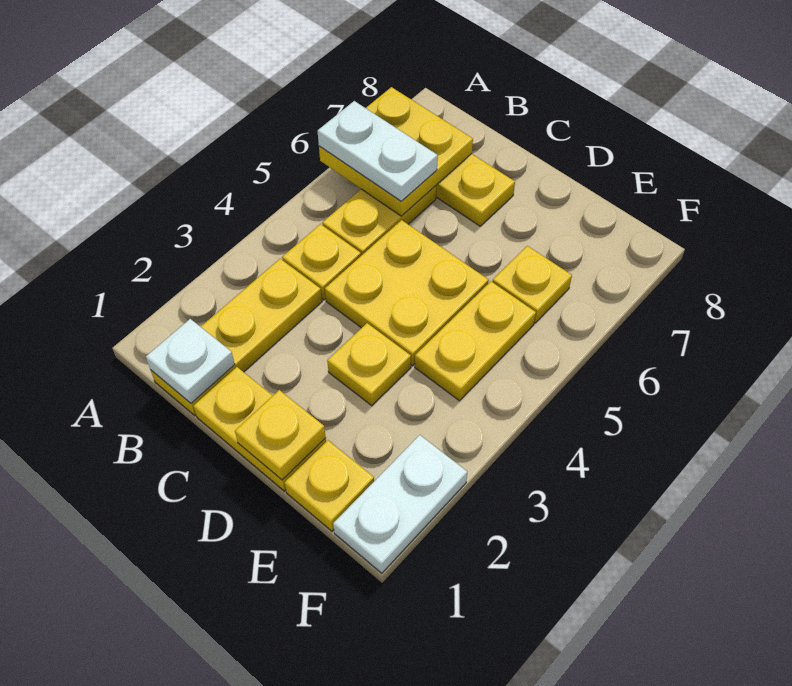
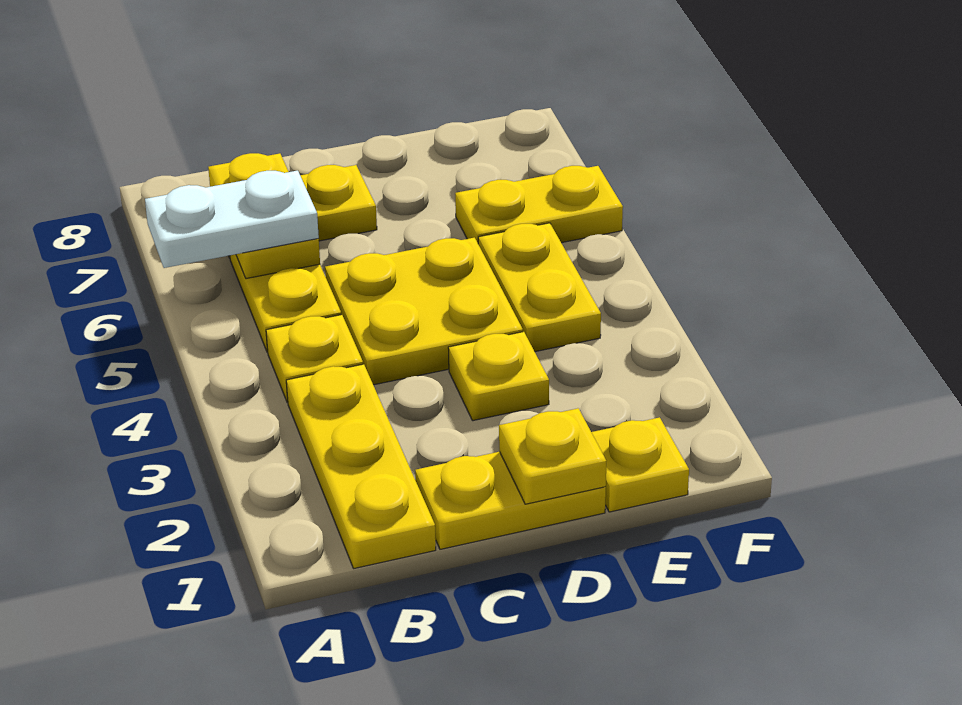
yellow plate A6:B7 level 2 -> yellow plate B6:B7 level 2
white plate B1 level 2 -> none
yellow plate E6 level 1 -> yellow plate E6:F6 level 1
white plate F1:F2 level 1 -> none

